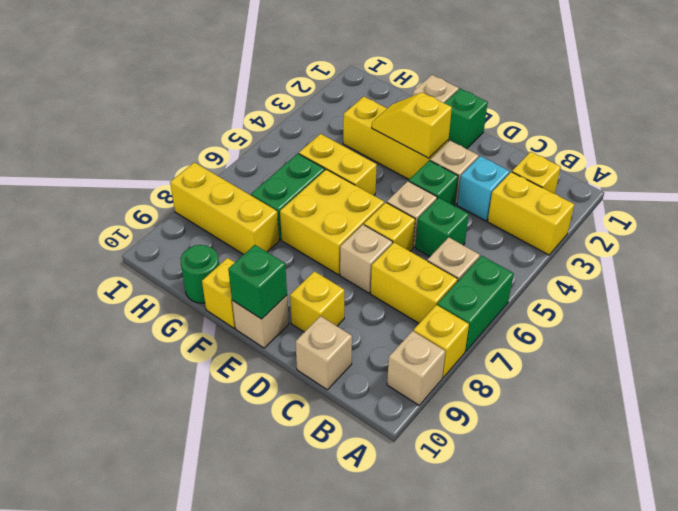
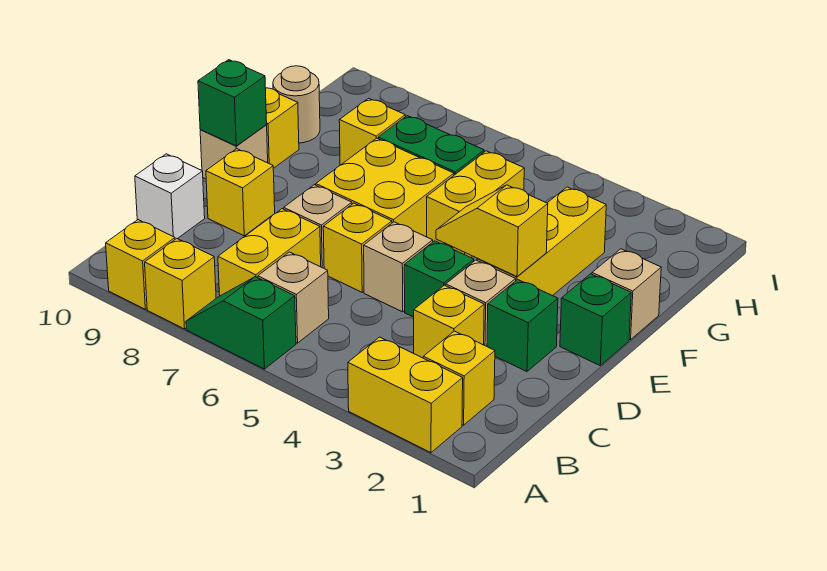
yellow brick A3:B3 level 1 -> yellow brick A2:A3 level 1
green brick A6:A7 level 1 -> green slope A6:A7 level 1 top 6
tan brick A9 level 1 -> yellow brick A9 level 1
cyan brick C3 level 1 -> yellow brick C3 level 1
green brick C5 level 1 -> green brick D2 level 1
tan brick C10 level 1 -> white brick C10 level 1
yellow slope E3:F3 level 2 top E -> yellow slope E3:E4 level 2 top 3
yellow brick G8:I8 level 1 -> yellow brick G8 level 1
green round brick G10 level 1 -> tan round brick G10 level 1

